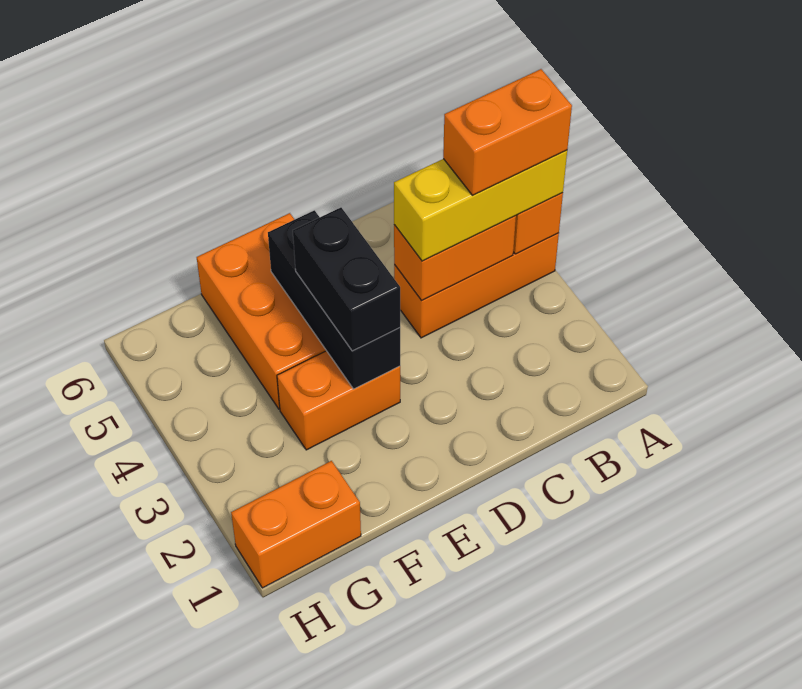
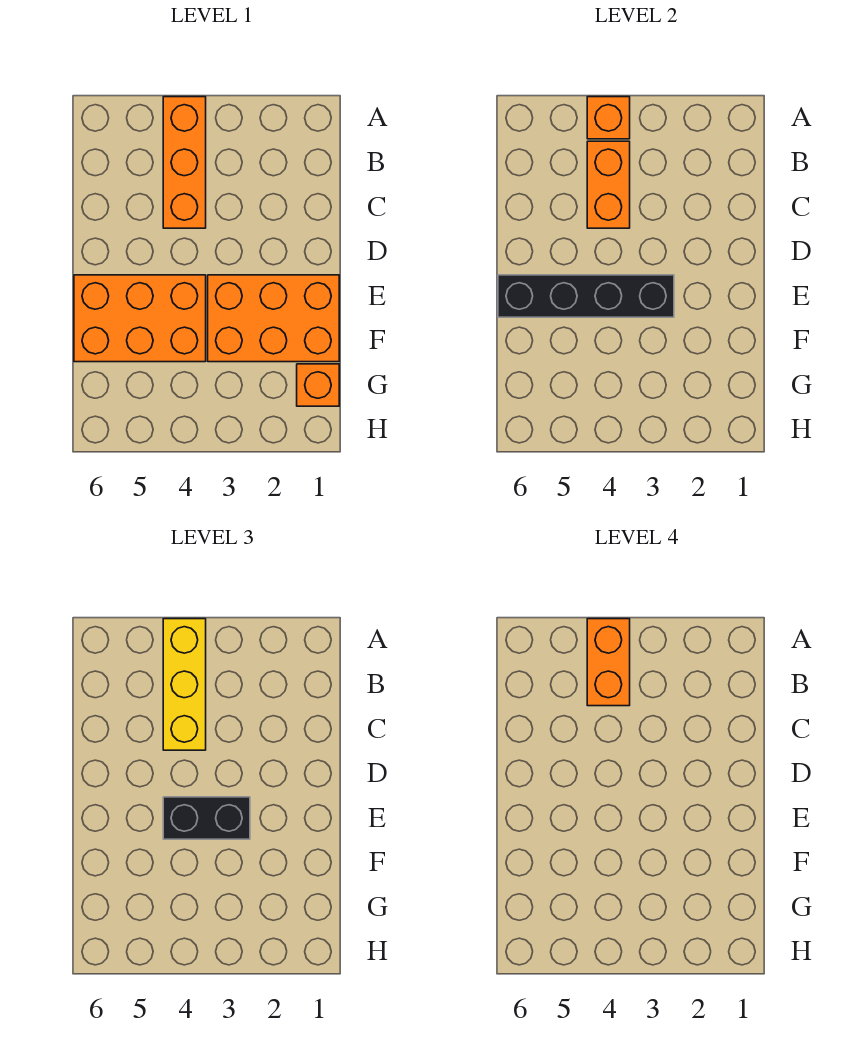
orange brick E3:F3 level 1 -> orange brick E1:F3 level 1
black brick E3:E5 level 2 -> black brick E3:E6 level 2
orange brick G1:H1 level 1 -> orange brick G1 level 1

